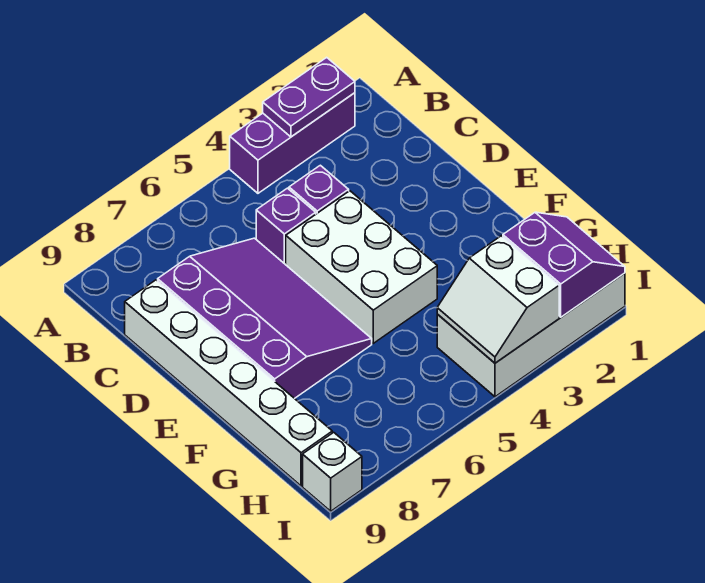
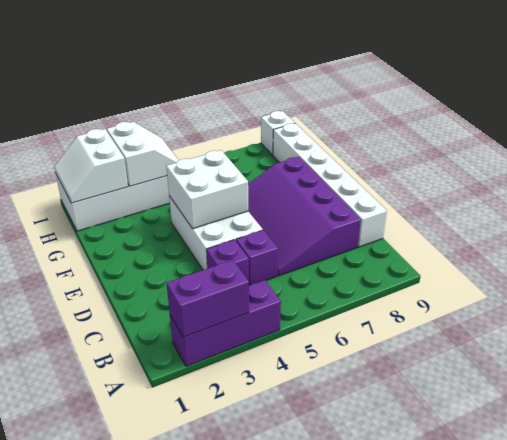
purple plate A2:A3 level 2 -> purple brick A2:A3 level 2
none -> white brick E4:F5 level 2
purple slope H1:I2 level 2 top 2 -> white slope H1:I2 level 2 top 2

